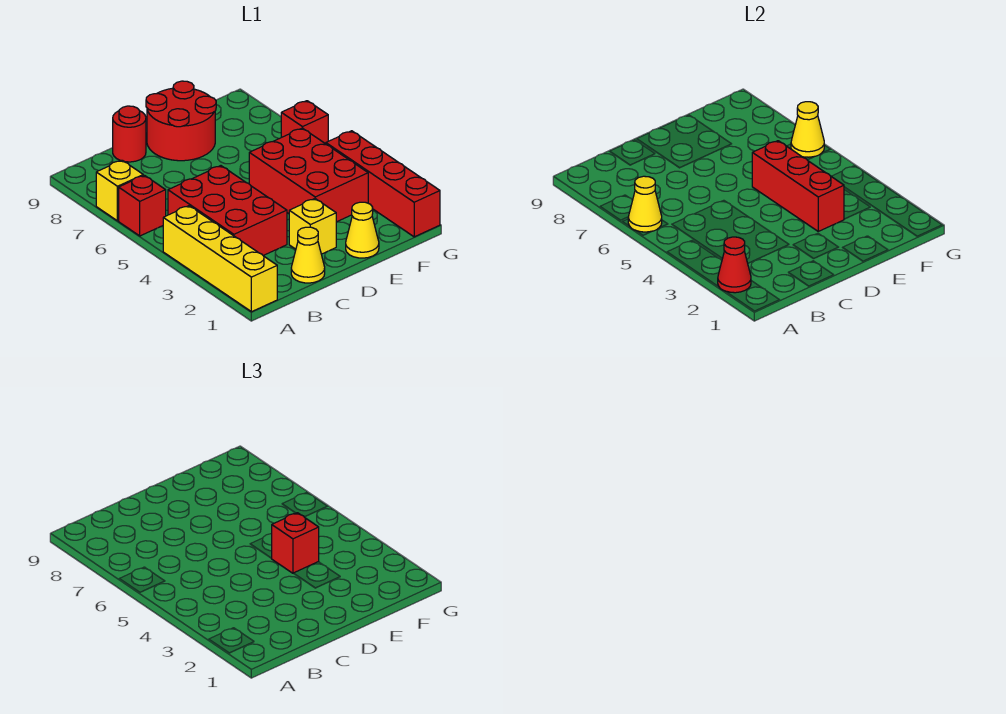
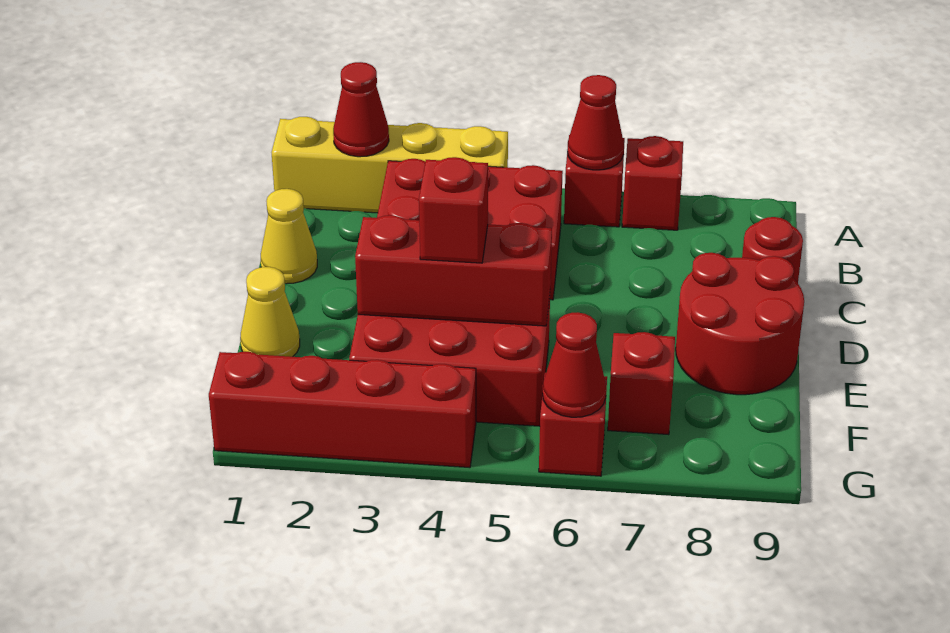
yellow cone A6 level 2 -> red cone A6 level 2
yellow brick A7 level 1 -> red brick A7 level 1
yellow brick D2 level 1 -> none
none -> red brick F7 level 1
yellow cone G6 level 2 -> red cone G6 level 2

